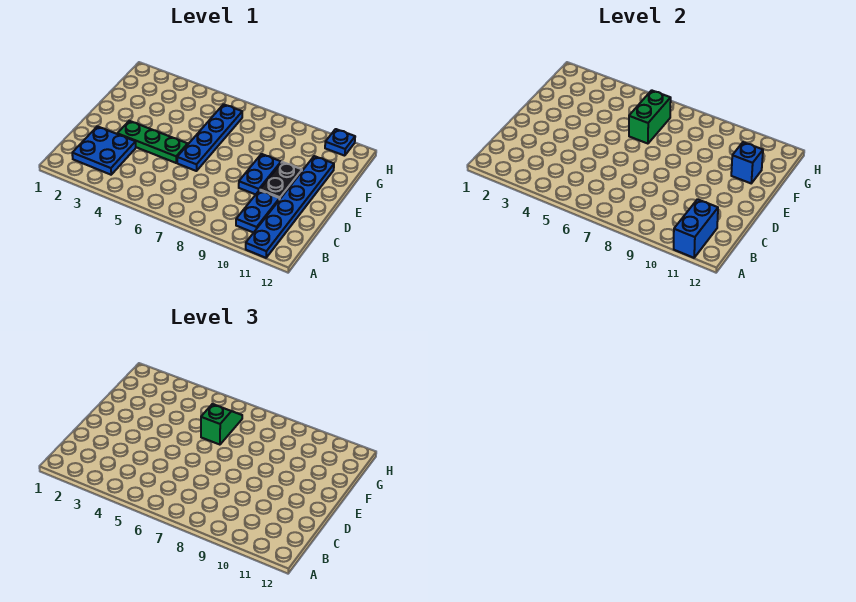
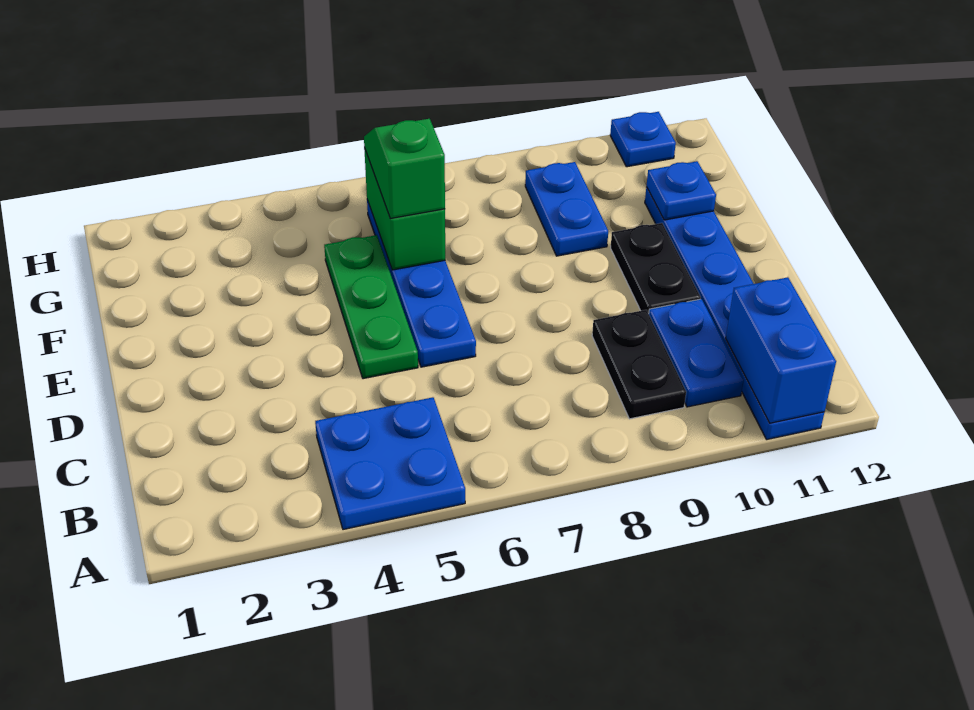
blue plate B2:C3 level 1 -> blue plate A4:B5 level 1
none -> black plate B9:C9 level 1
green plate D3:D5 level 1 -> green plate D5:F5 level 1
blue plate D9:E9 level 1 -> blue plate F9:G9 level 1
blue brick F11 level 2 -> blue plate F11 level 2

